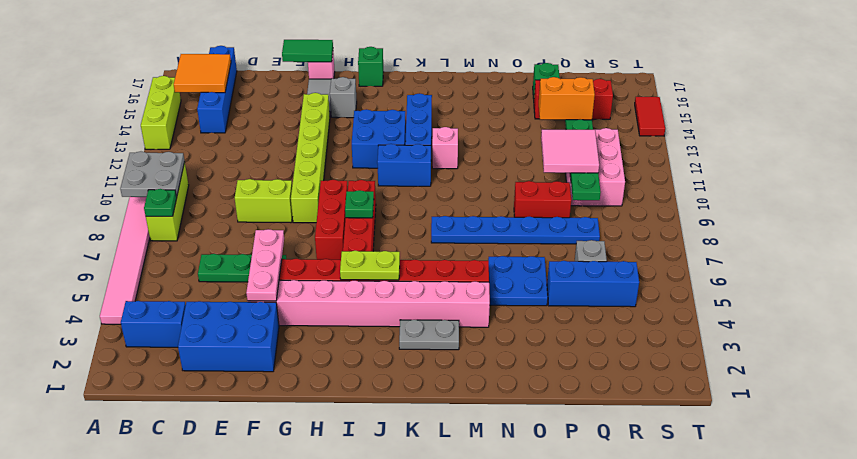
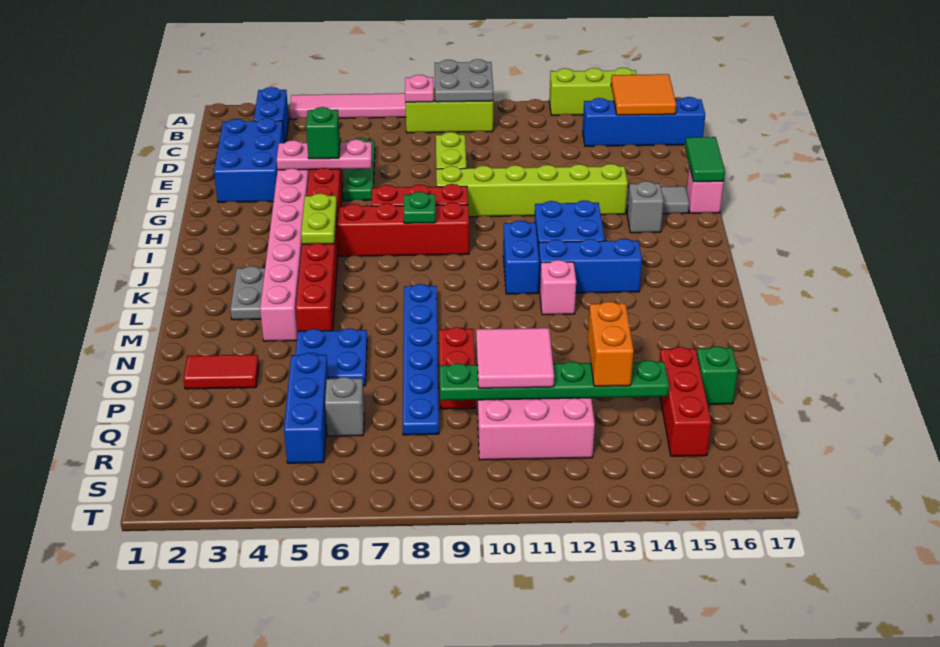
green plate B8 level 2 -> pink plate B8 level 2
green brick I17 level 1 -> green brick F5 level 3
red tile T14:T15 level 1 -> red tile O2:O3 level 1

